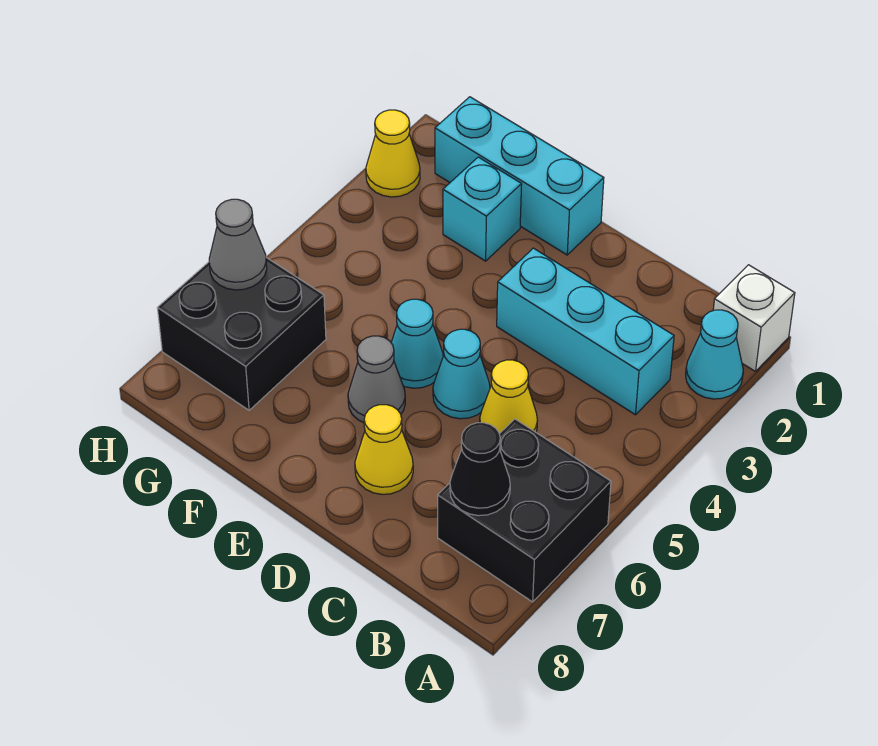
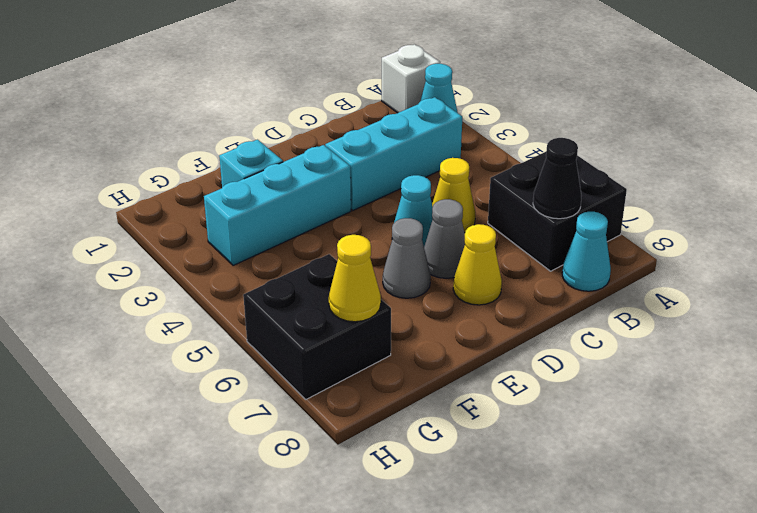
cyan brick E1:G1 level 1 -> cyan brick E3:G3 level 1
cyan cone E5 level 1 -> cyan cone B8 level 1
yellow cone H2 level 1 -> yellow cone G7 level 2
grey cone H6 level 2 -> grey cone D6 level 1

